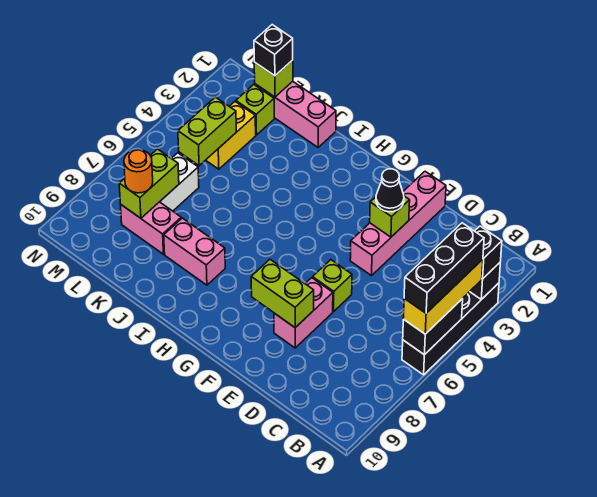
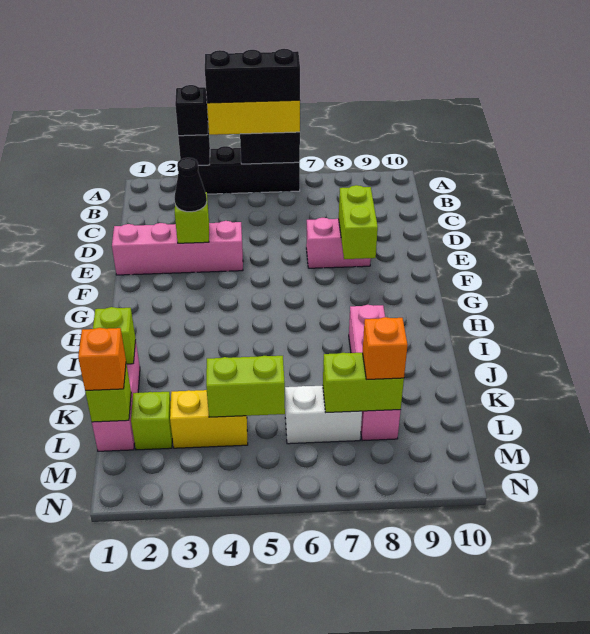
lime brick E6 level 1 -> lime brick J1 level 2
black brick L1 level 3 -> orange brick L1 level 3
orange round brick L8 level 3 -> orange brick L8 level 3

